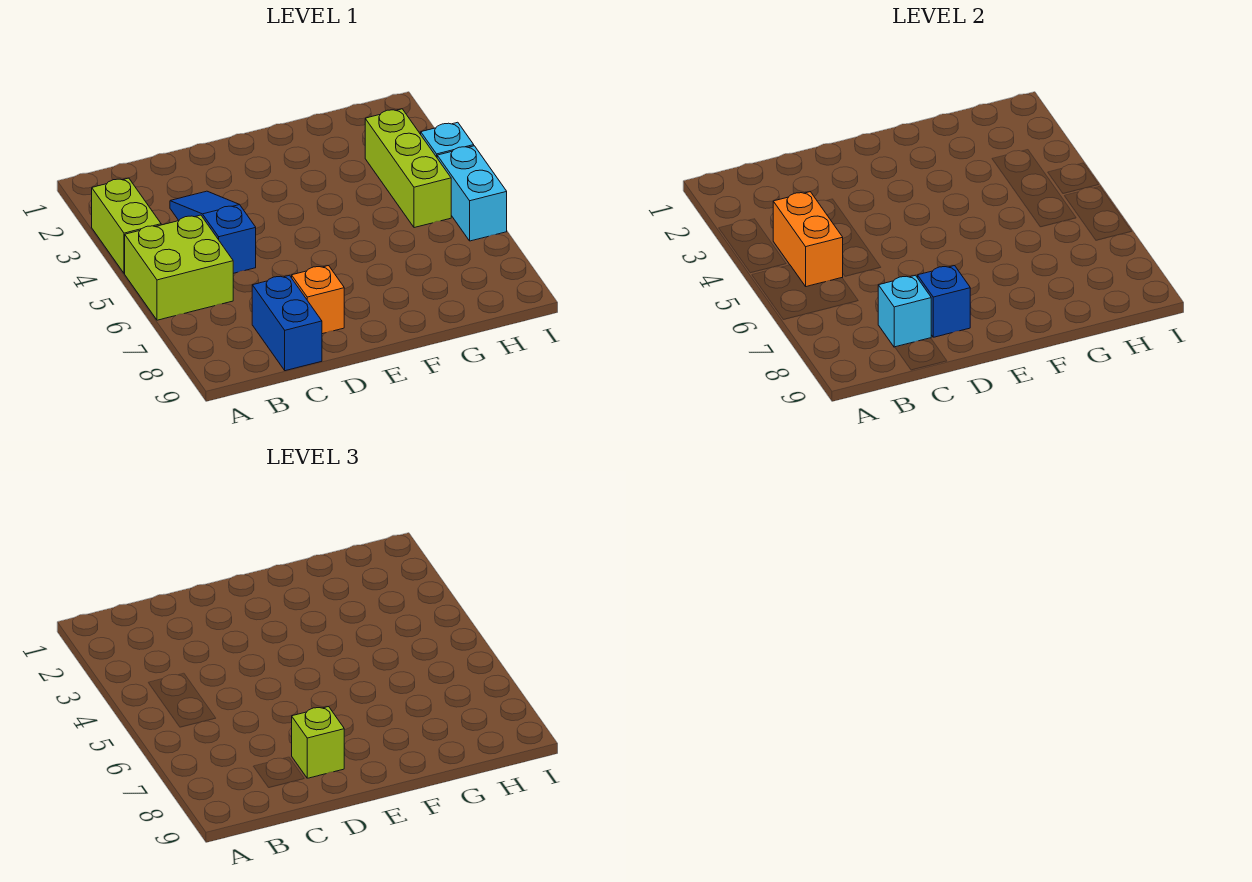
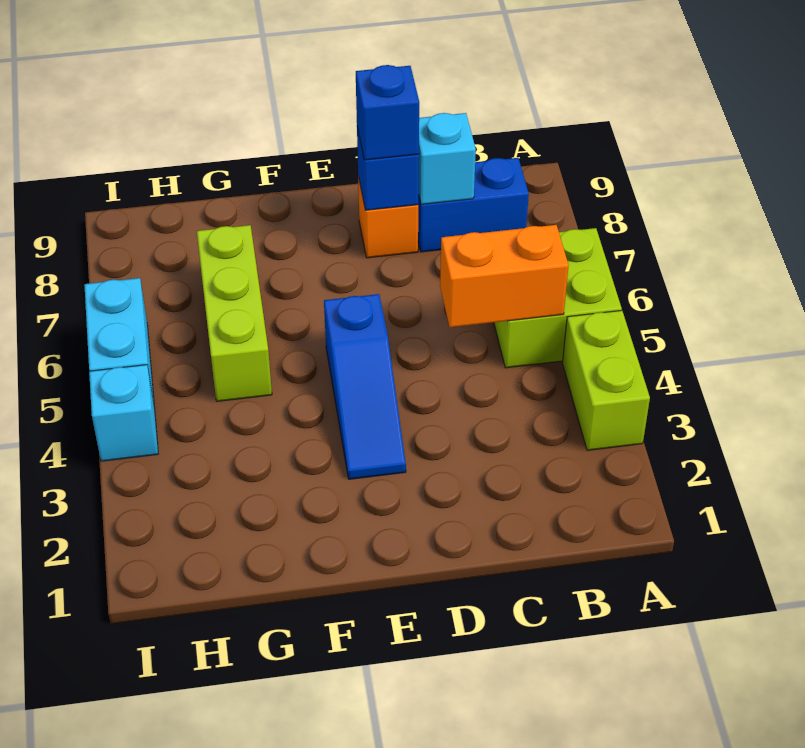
orange brick B4:B5 level 2 -> orange brick B5:C5 level 2
blue slope C3:C5 level 1 top 5 -> blue slope E3:E5 level 1 top 5
blue brick C8:C9 level 1 -> blue brick B8:C8 level 1
lime brick D8 level 3 -> blue brick D8 level 3
lime brick H3:H5 level 1 -> lime brick G5:G7 level 1

